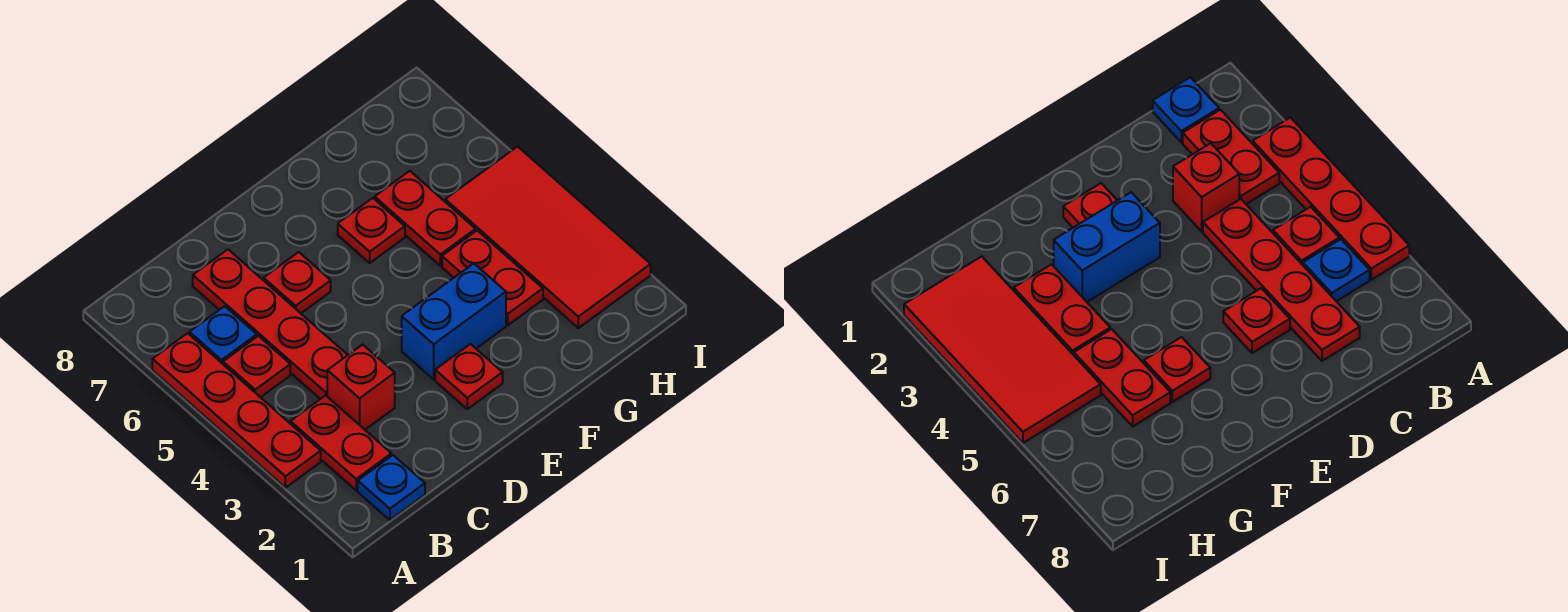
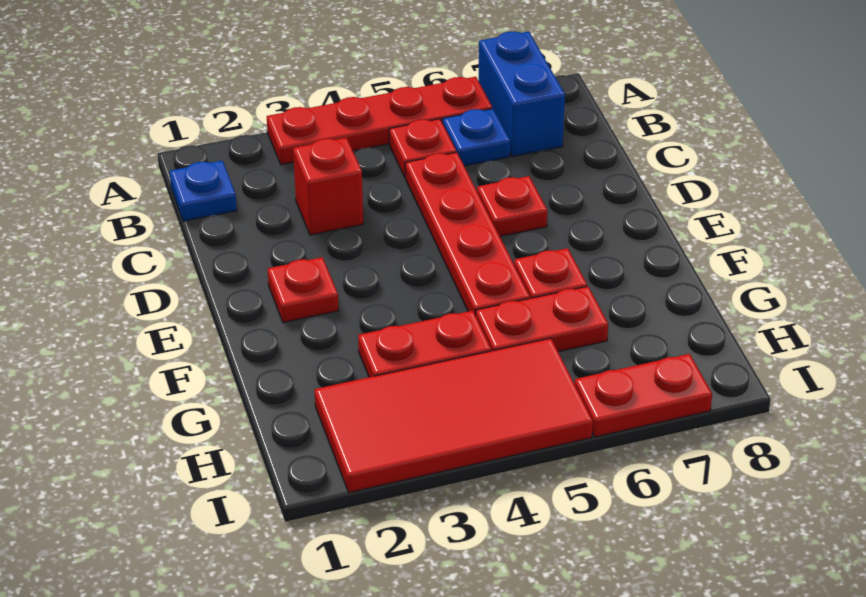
red plate B2:B3 level 1 -> red plate I6:I7 level 1
red plate C4:C7 level 1 -> red plate C5:F5 level 1
blue brick E3:F3 level 1 -> blue brick A7:B7 level 1

